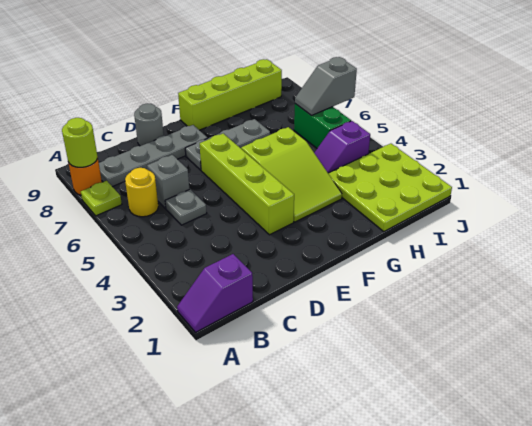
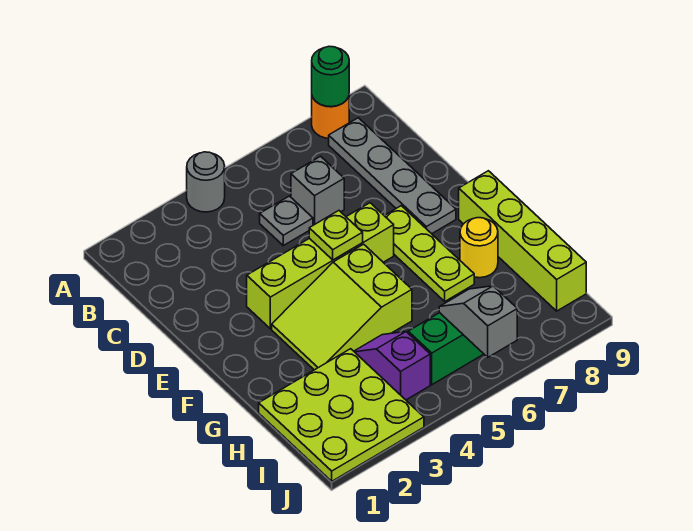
purple slope A1:B1 level 1 top B -> none
lime plate A7 level 1 -> lime plate E5 level 2
lime round brick A8 level 2 -> green round brick A8 level 2
yellow round brick B6 level 1 -> yellow round brick G8 level 1
grey round brick D9 level 1 -> grey round brick A4 level 1
grey plate E7:G7 level 1 -> lime plate E7:G7 level 1

